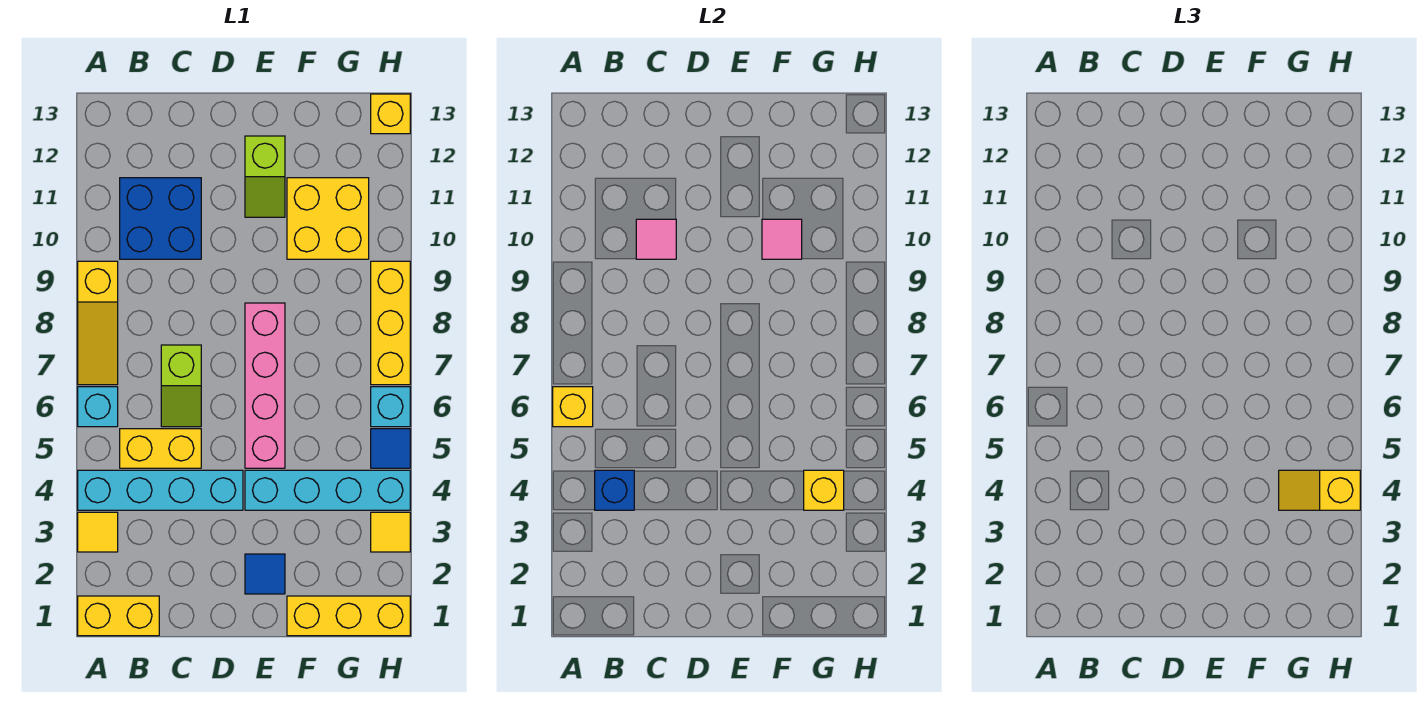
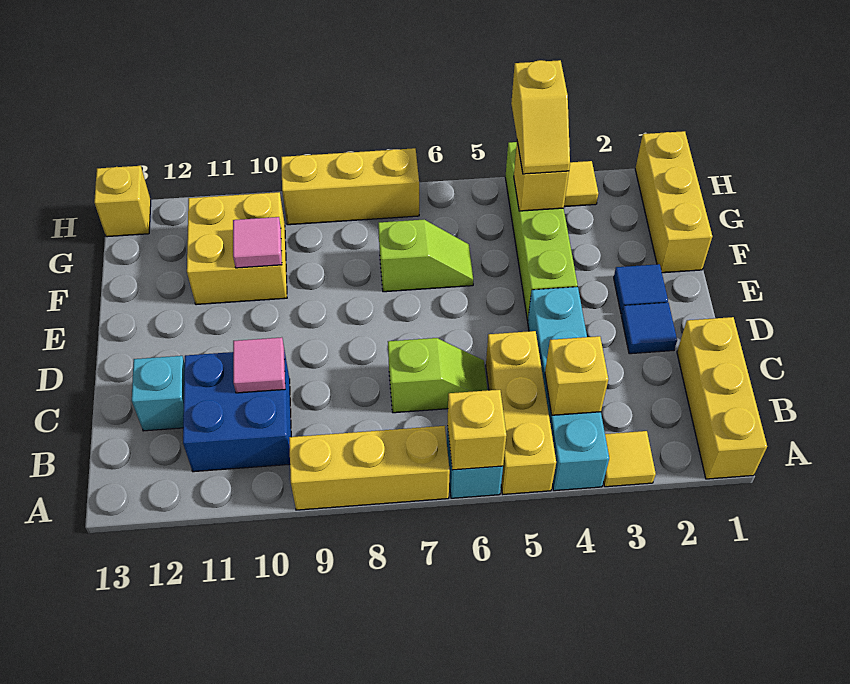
yellow brick A1:B1 level 1 -> yellow brick A1:C1 level 1
yellow slope A7:A9 level 1 top 9 -> yellow brick A7:A9 level 1
blue brick B4 level 2 -> yellow brick B4 level 2
yellow brick B5:C5 level 1 -> yellow brick A5:C5 level 1
cyan brick E4:H4 level 1 -> lime brick E4:H4 level 1
pink brick E5:E8 level 1 -> none
lime slope E11:E12 level 1 top 12 -> lime slope F6:F7 level 1 top 7
blue tile H5 level 1 -> blue tile D2 level 1
cyan brick H6 level 1 -> cyan brick C12 level 1

